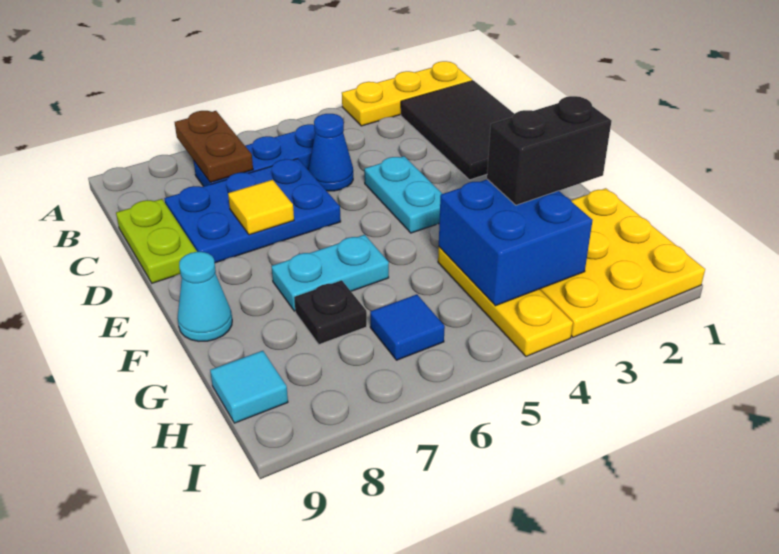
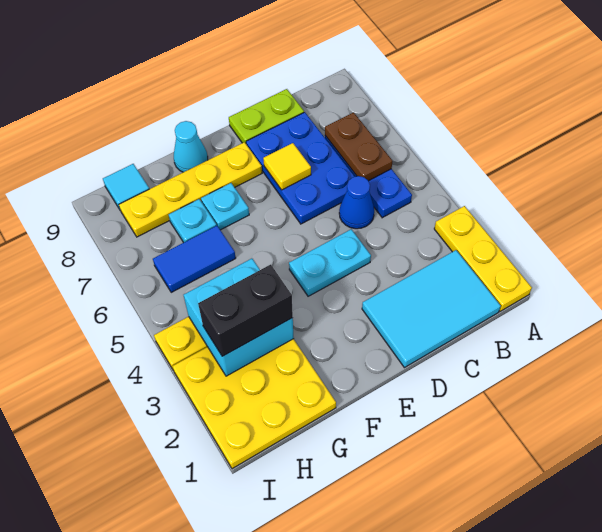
brown plate A7:B7 level 2 -> brown plate B6:B7 level 2
black tile B1:D2 level 1 -> cyan tile B1:D2 level 1
none -> yellow plate E8:H8 level 1
cyan plate F6:F7 level 1 -> cyan plate F7 level 1
black brick G2:G3 level 3 -> black brick G3:H3 level 3
blue brick G3:H4 level 2 -> cyan brick G3:H4 level 2
black plate G7 level 1 -> cyan plate G7 level 1
blue tile H6 level 1 -> blue tile G6:H6 level 1

